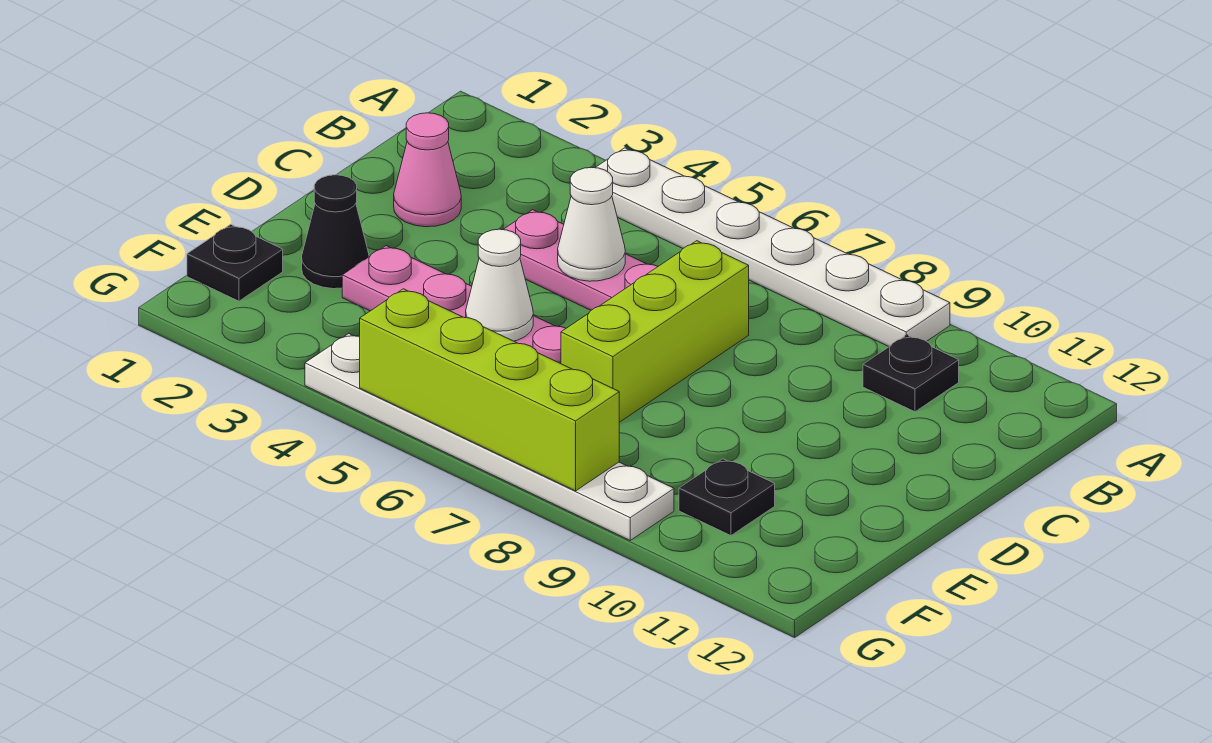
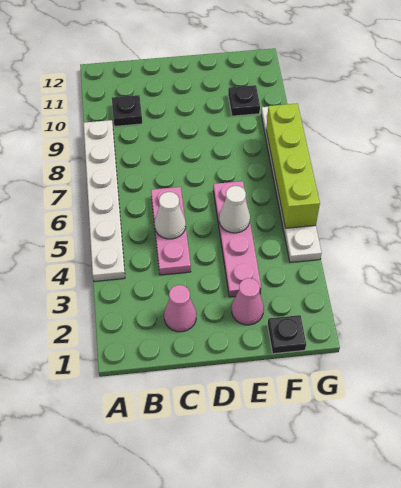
lime brick C7:E7 level 1 -> none
black cone E2 level 1 -> pink cone E2 level 1

